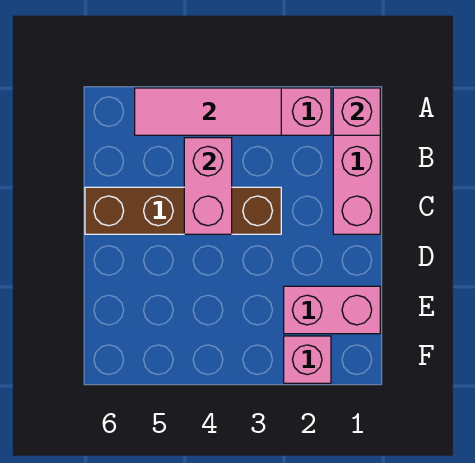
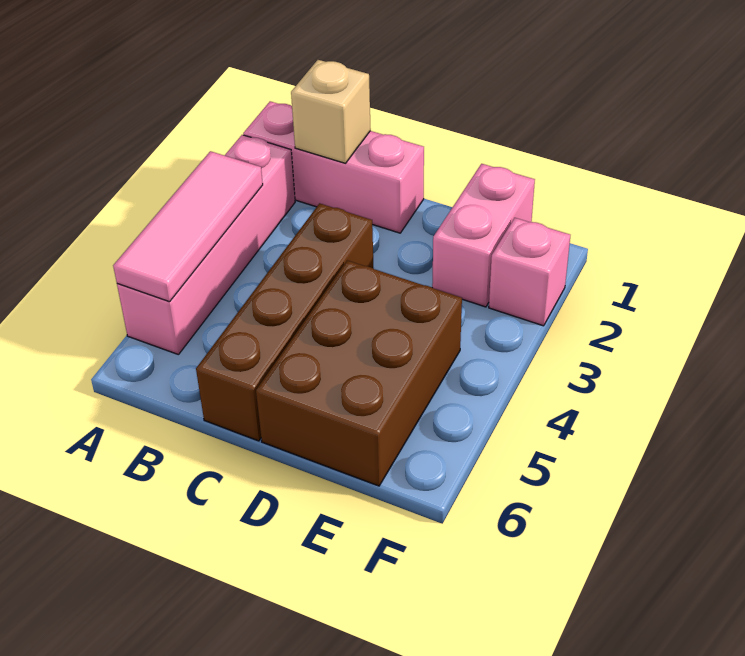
pink brick A1 level 2 -> none
none -> tan brick B1 level 2
pink brick B4:C4 level 2 -> none
none -> brown brick D4:E6 level 1

